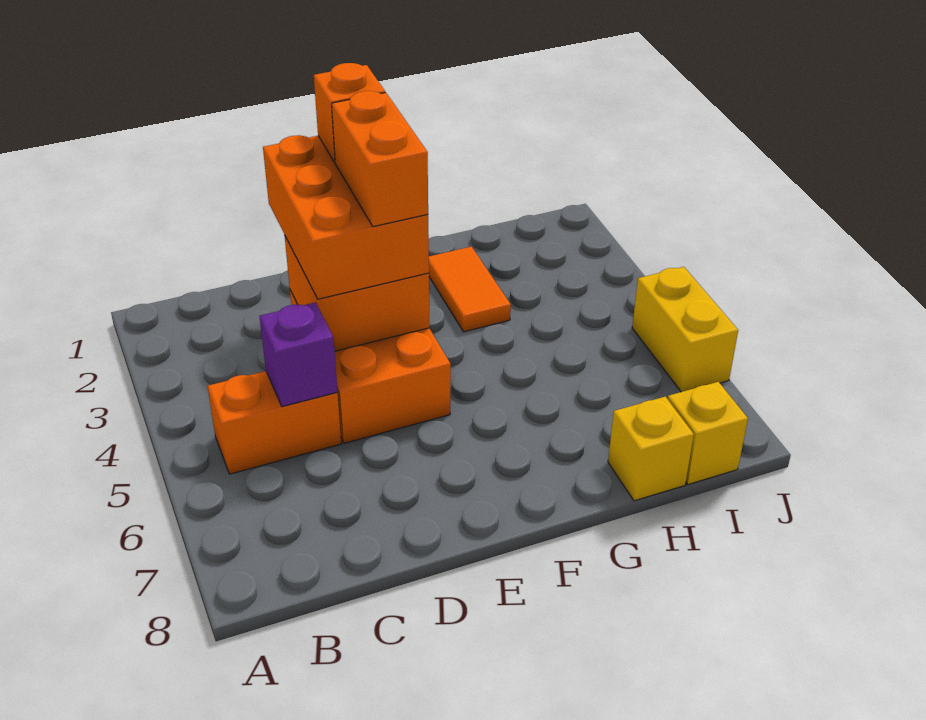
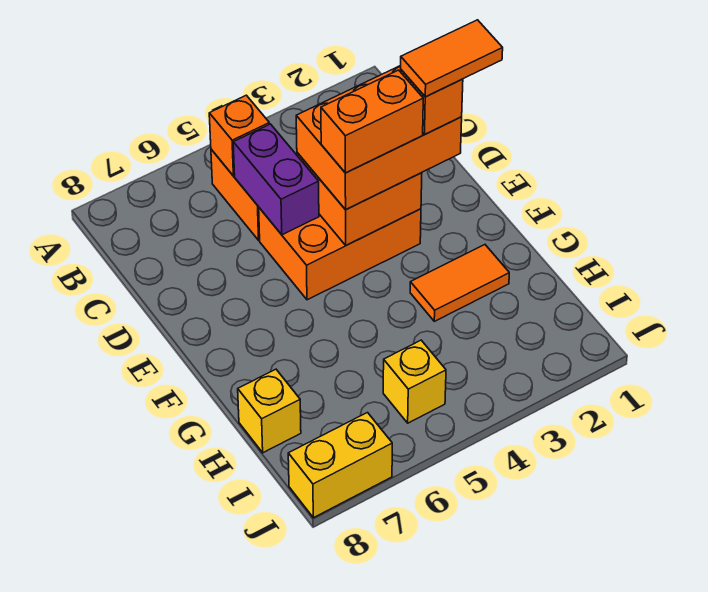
none -> orange brick B5 level 2
purple brick C5 level 2 -> purple brick C5:D5 level 2
none -> orange tile E1:E2 level 5
yellow brick I8 level 1 -> yellow brick I5 level 1
yellow brick J5:J6 level 1 -> yellow brick J7:J8 level 1

